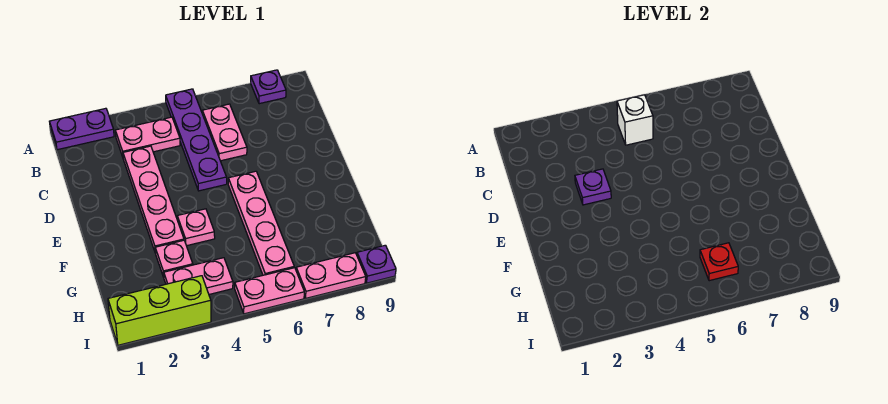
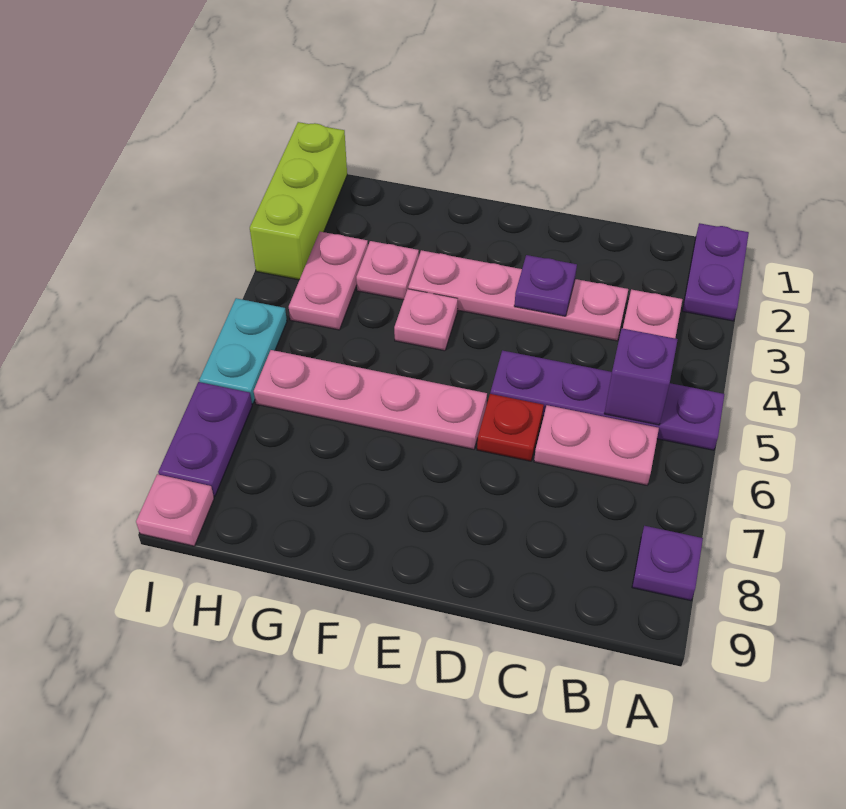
white brick B5 level 2 -> purple brick B5 level 2
red plate H6 level 2 -> red plate D6 level 1
pink plate I5:I6 level 1 -> cyan plate I5:I6 level 1
pink plate I7:I8 level 1 -> purple plate I7:I8 level 1
purple plate I9 level 1 -> pink plate I9 level 1

